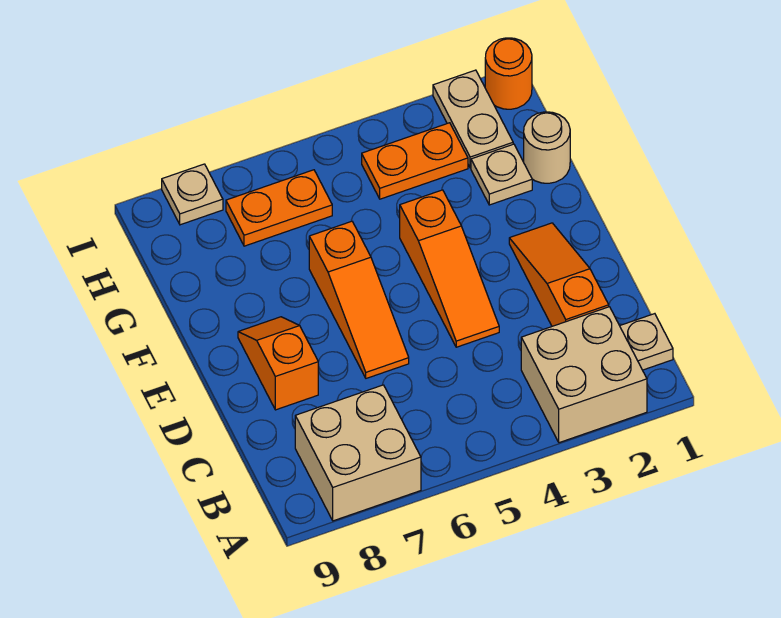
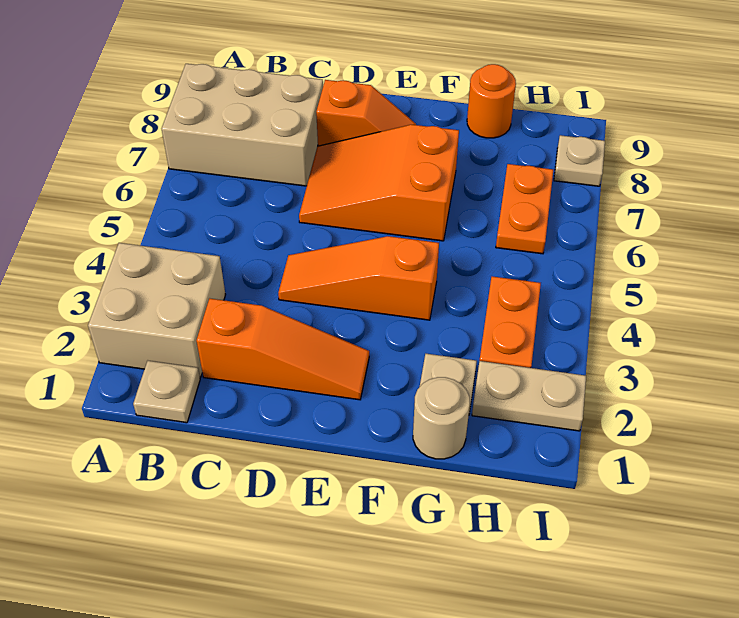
tan brick A7:B8 level 1 -> tan brick A7:C8 level 1
orange slope D6:F6 level 1 top F -> orange slope D6:F7 level 1 top F
orange round brick I1 level 1 -> orange round brick G9 level 1

